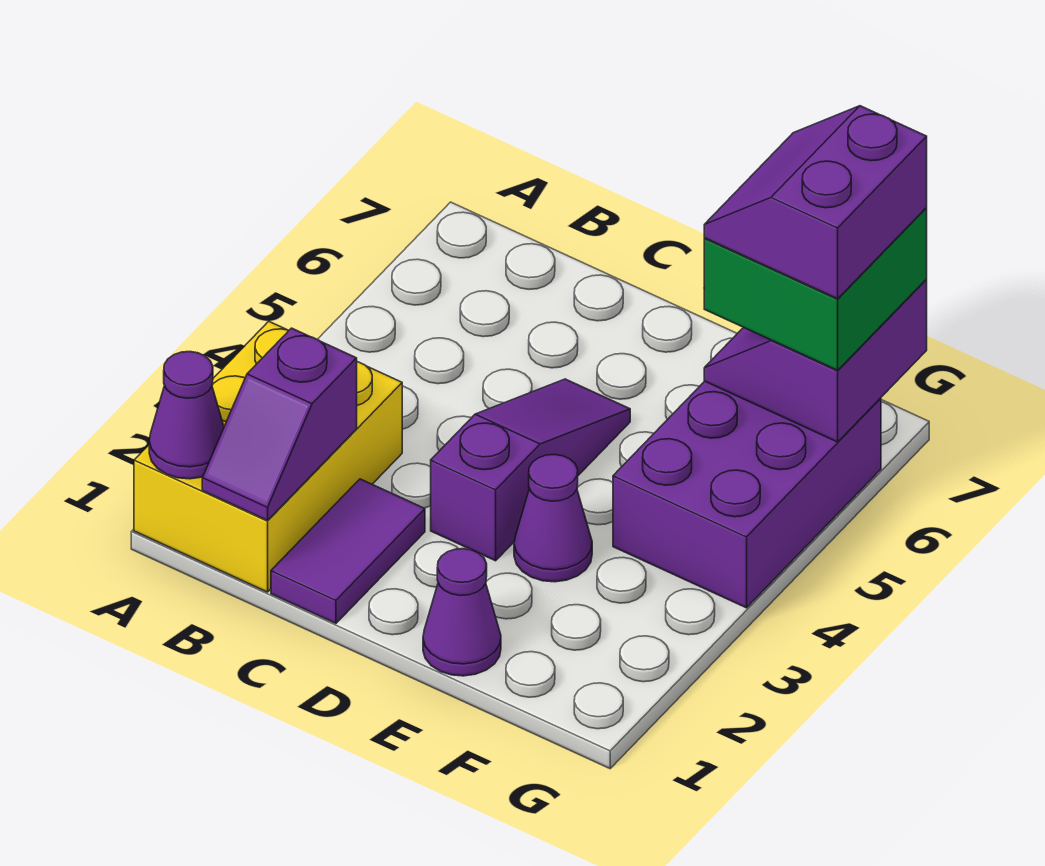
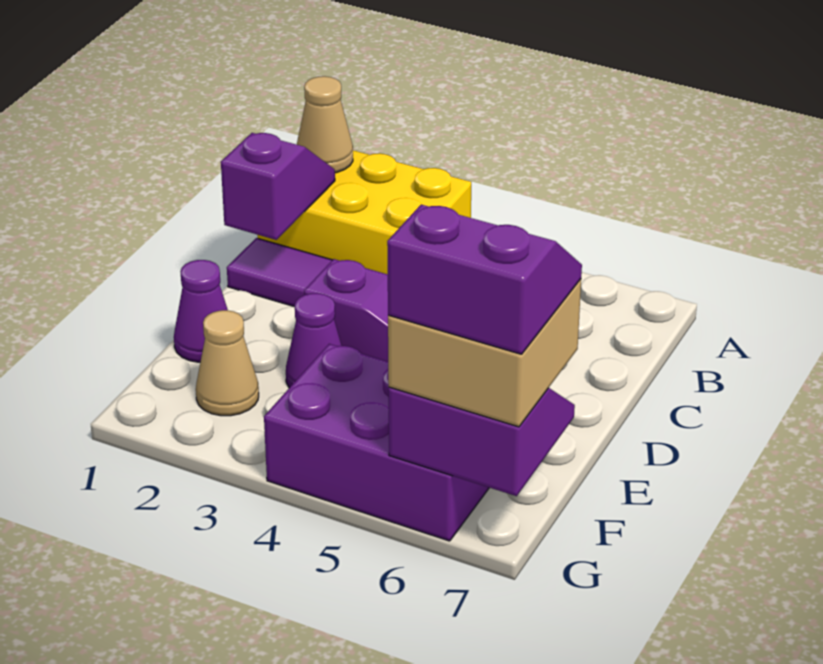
purple cone A1 level 2 -> tan cone A1 level 2
purple slope B1:B2 level 2 top 2 -> purple slope B1:C1 level 2 top C
none -> tan cone F2 level 1
green brick F6:G7 level 3 -> tan brick F6:G7 level 3

